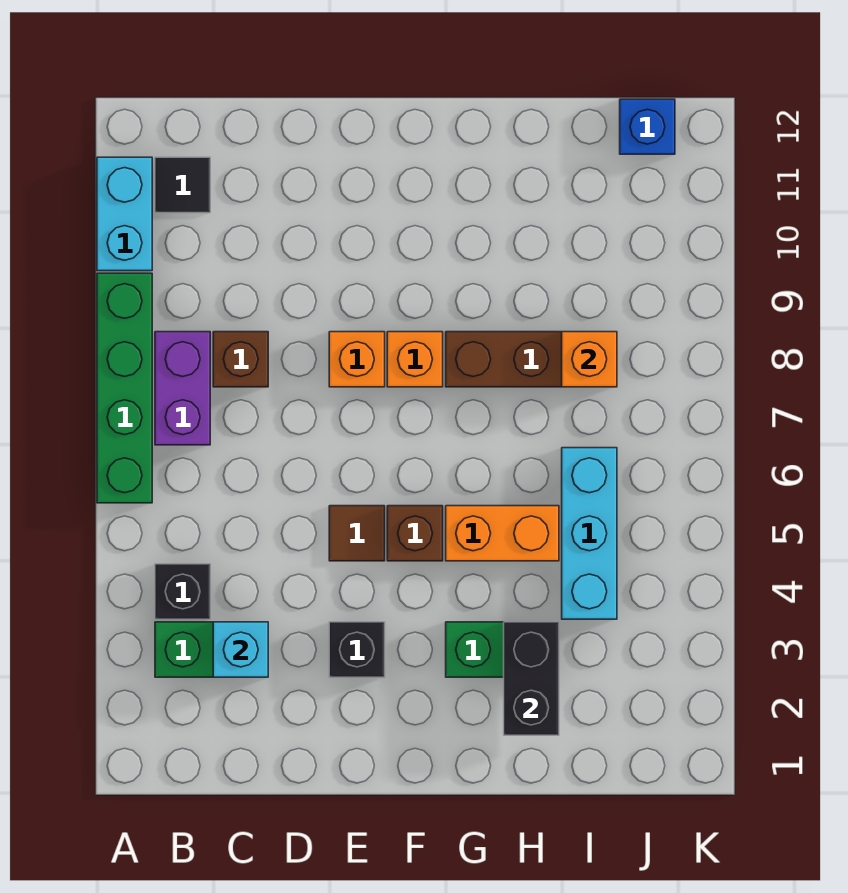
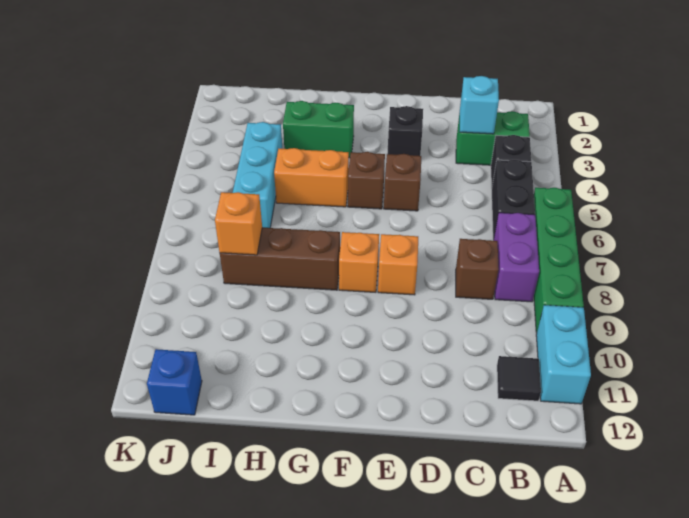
brown tile E5 level 1 -> brown brick E5 level 1
black brick H2:H3 level 2 -> black brick B5:B6 level 1

